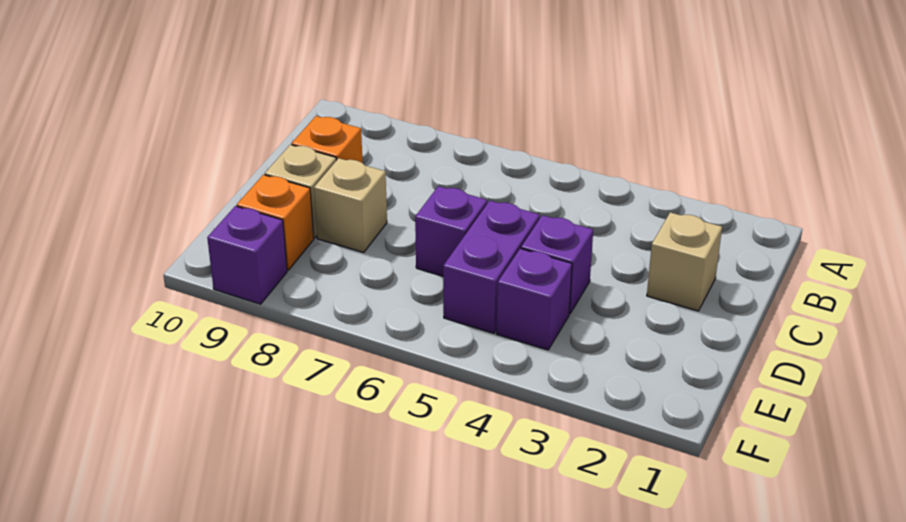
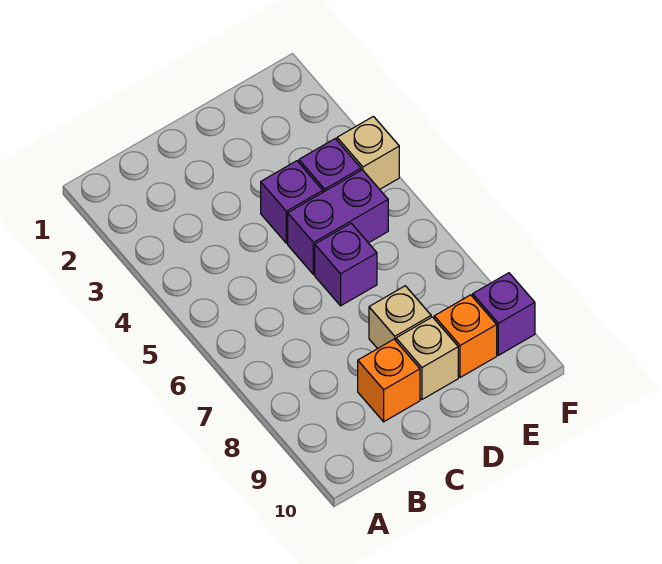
tan brick C2 level 1 -> tan brick F4 level 1

